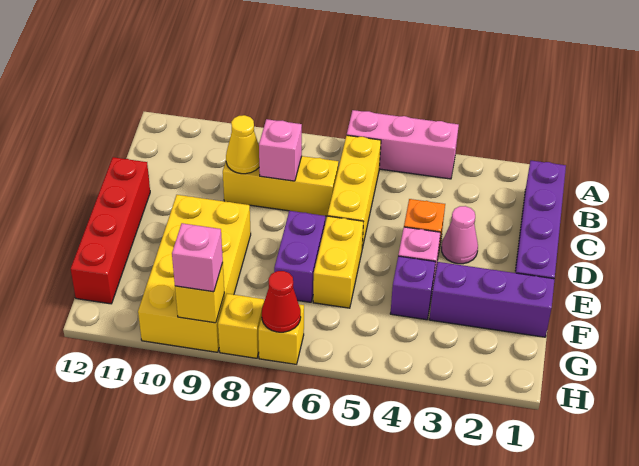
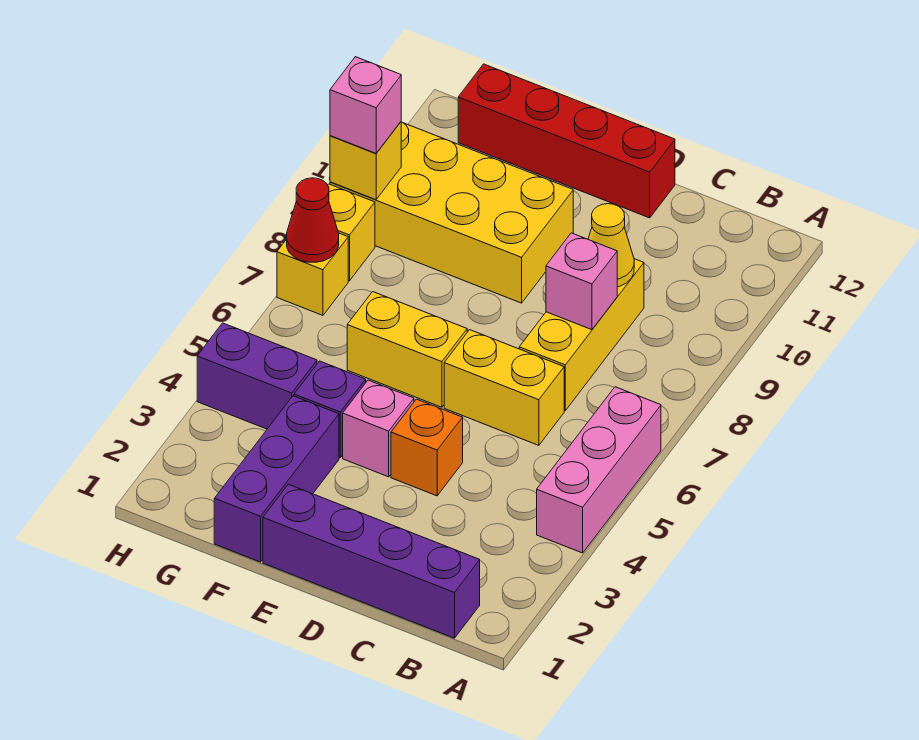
yellow brick B6:D6 level 1 -> yellow brick C6:D6 level 1
pink cone D3 level 1 -> none
purple brick E7:F7 level 1 -> purple brick G4:H4 level 1

